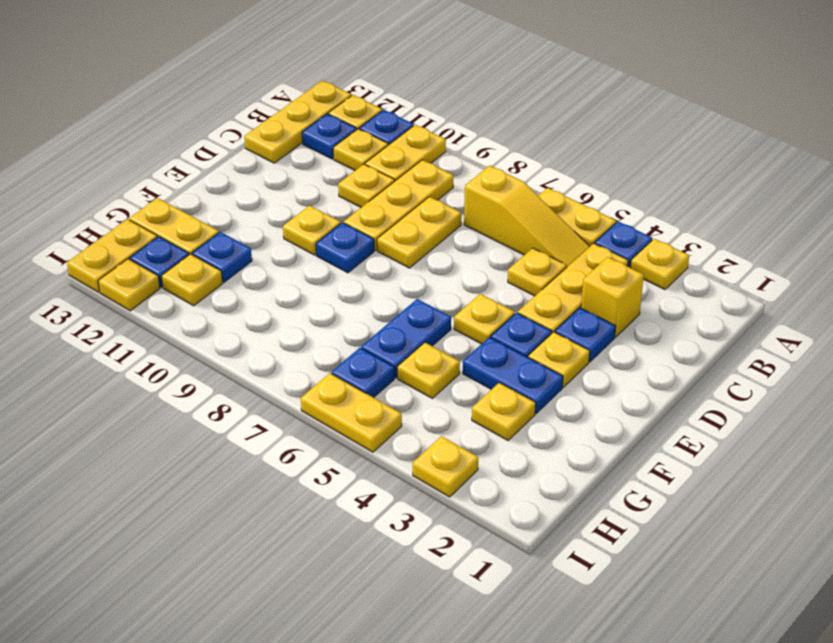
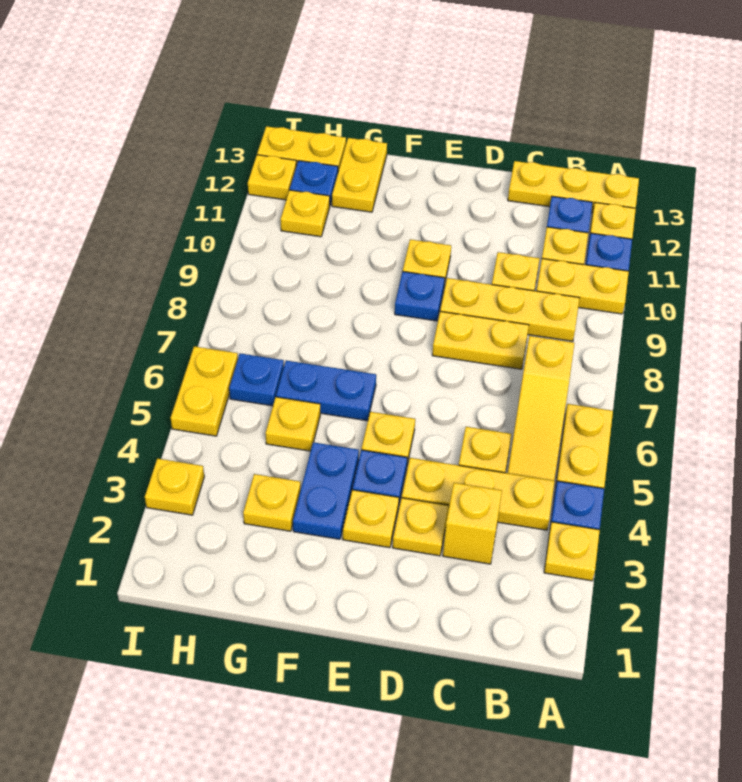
blue plate D3 level 1 -> yellow plate D3 level 1
blue plate G11 level 1 -> none

